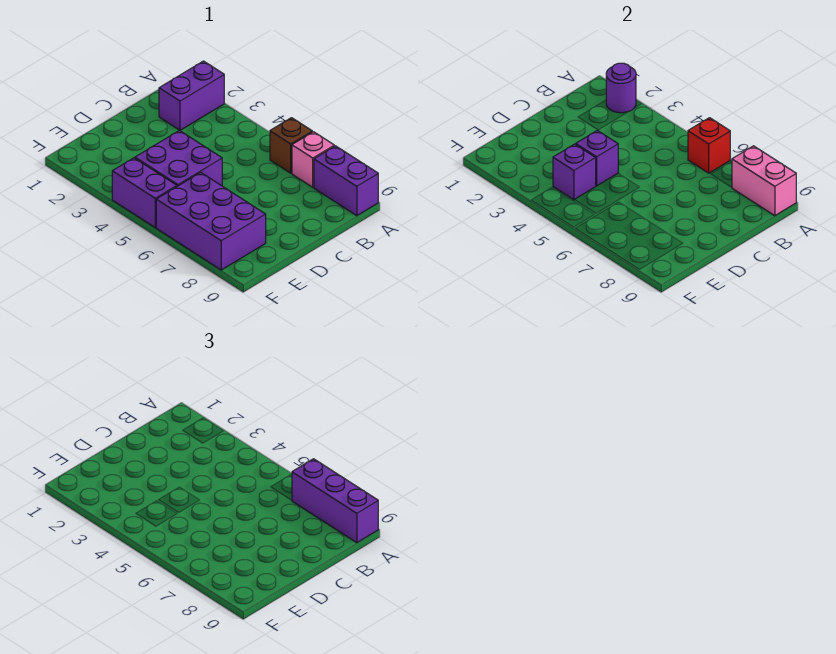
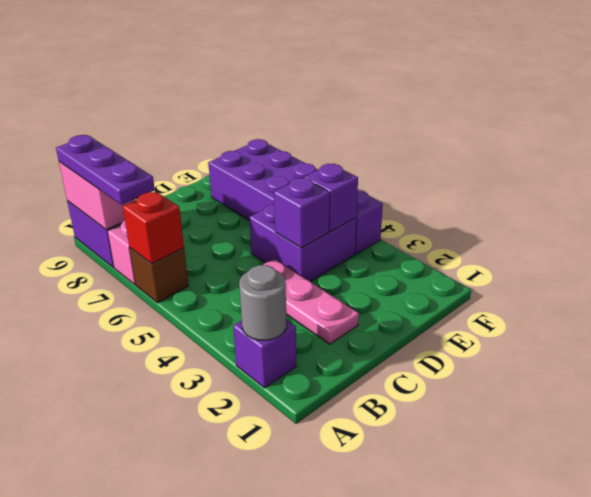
purple brick A2:B2 level 1 -> purple brick A2 level 1
purple round brick A2 level 2 -> grey round brick A2 level 2
purple brick A7:A9 level 3 -> purple plate A7:A9 level 3
none -> pink plate C2:C4 level 1

